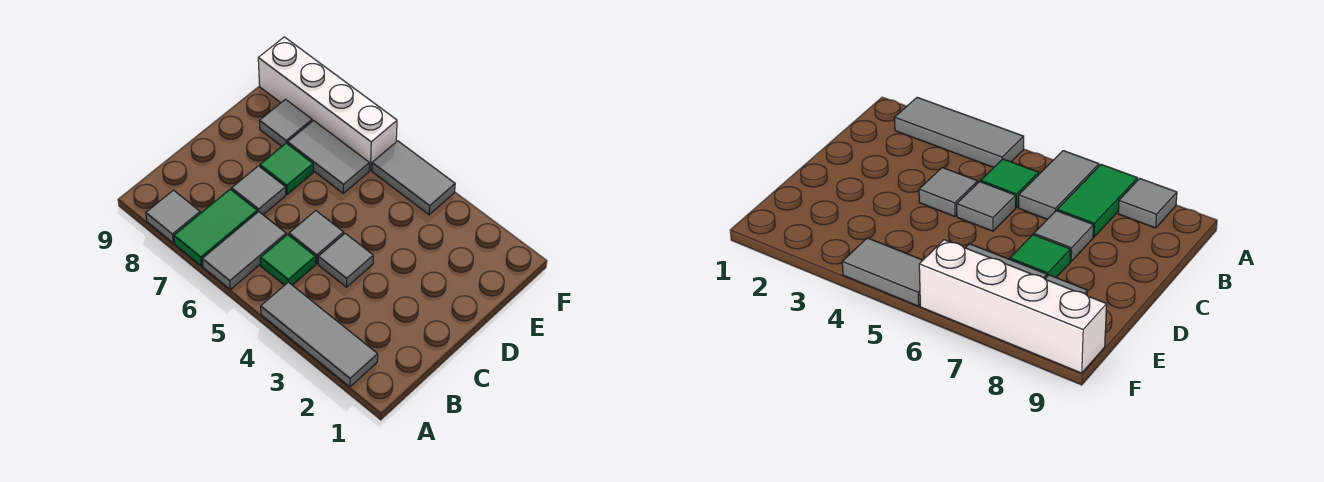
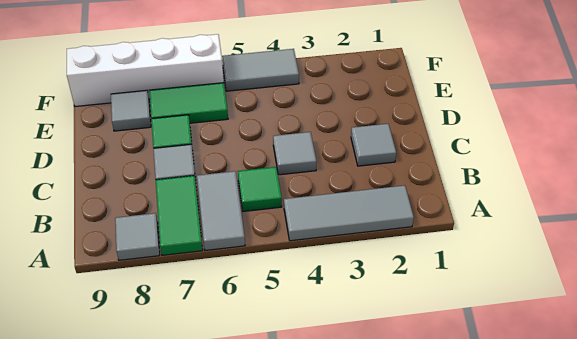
grey tile C5 level 1 -> grey tile C2 level 1
grey tile E6:E7 level 1 -> green tile E6:E7 level 1

